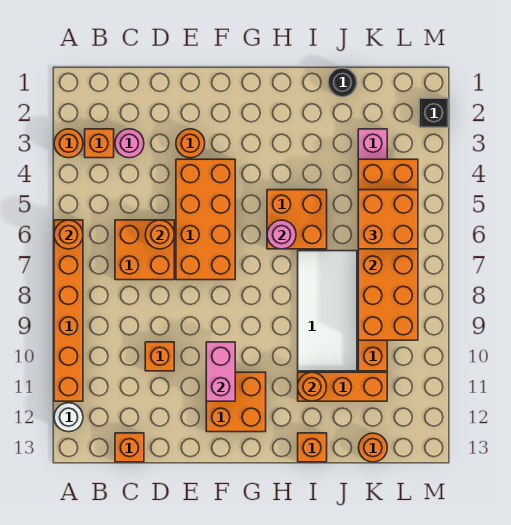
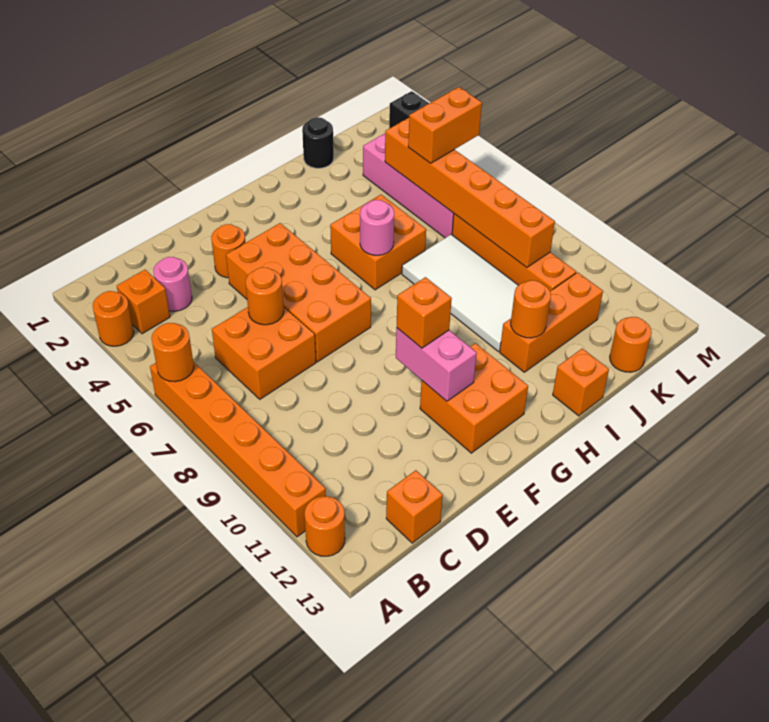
white round brick A12 level 1 -> orange round brick A12 level 1
orange brick D10 level 1 -> orange brick F10 level 3
orange brick K4:L9 level 2 -> orange brick K4:K9 level 2
orange brick K5:L6 level 3 -> orange brick K5:L5 level 3

